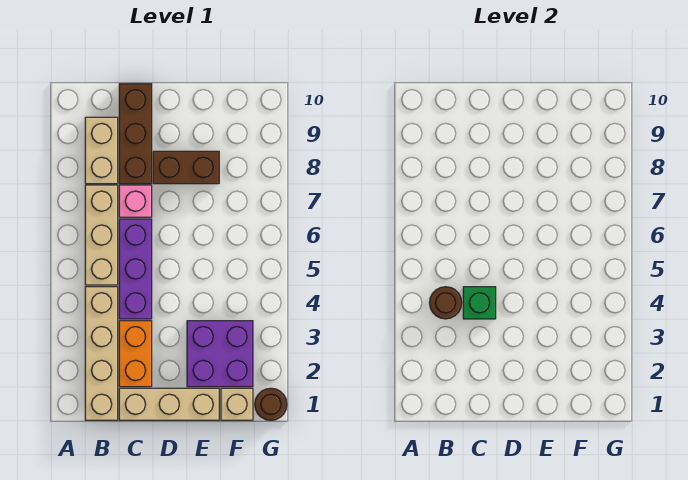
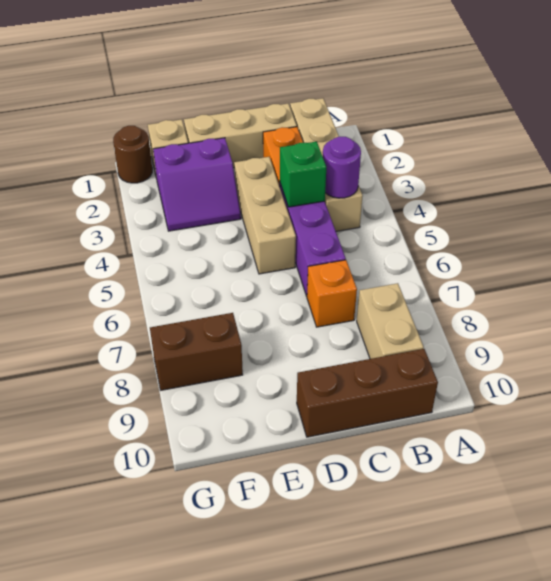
brown round brick B4 level 2 -> purple round brick B4 level 2
tan brick B5:B7 level 1 -> tan brick D3:D5 level 1
pink brick C7 level 1 -> orange brick C7 level 1
brown brick C8:C10 level 1 -> brown brick B10:D10 level 1
brown brick D8:E8 level 1 -> brown brick F8:G8 level 1
purple brick E2:F3 level 1 -> purple slope E2:F3 level 1 top 2

